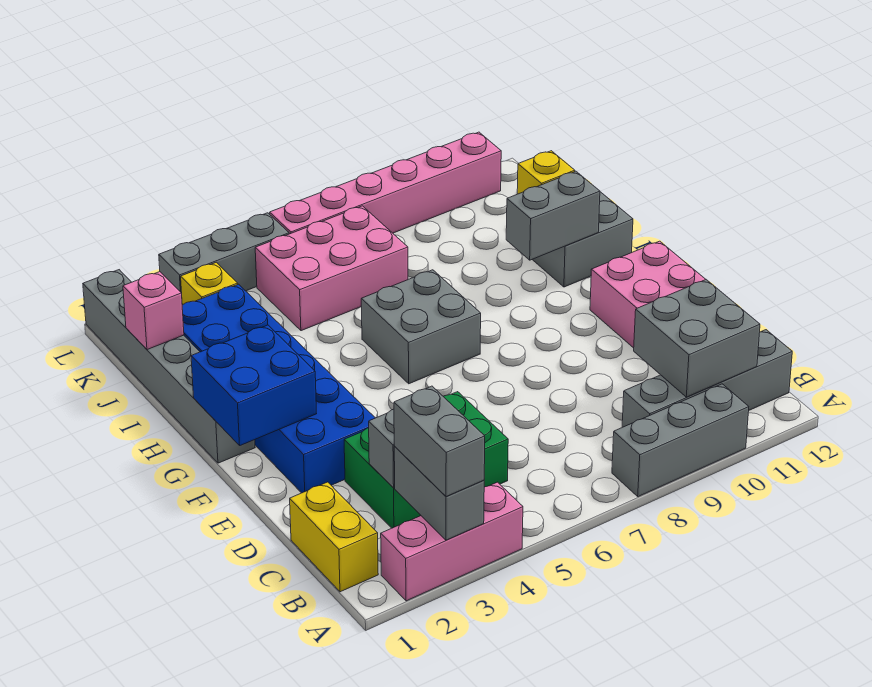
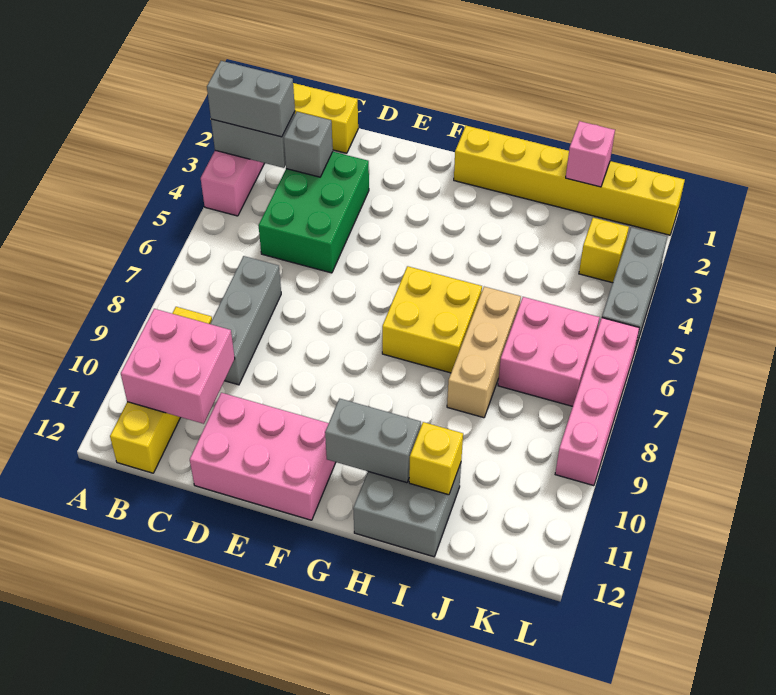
grey brick A8:A10 level 1 -> grey brick C7:C9 level 1
grey brick B9:B12 level 1 -> yellow brick B9:B12 level 1
grey brick B10:C11 level 2 -> pink brick B10:C11 level 2
blue brick E2:J3 level 1 -> none
blue brick F1:G2 level 2 -> none
grey brick G1:L1 level 1 -> yellow brick G1:L1 level 1
grey brick G6:H7 level 1 -> yellow brick G6:H7 level 1
grey brick H10:H11 level 2 -> grey brick G11:H11 level 2
none -> tan brick I6:I8 level 1
pink brick J5:K7 level 1 -> pink brick J6:K7 level 1
pink brick L6:L11 level 1 -> pink brick L6:L9 level 1

